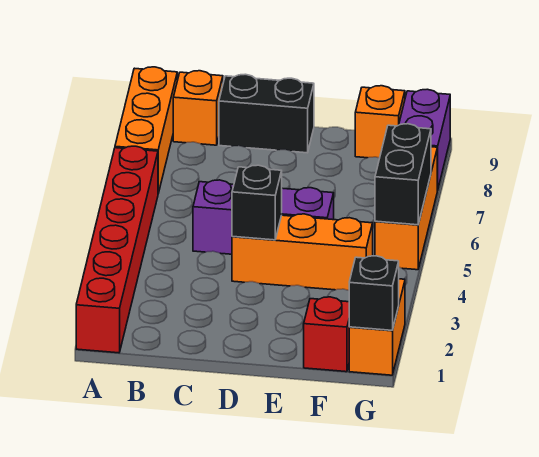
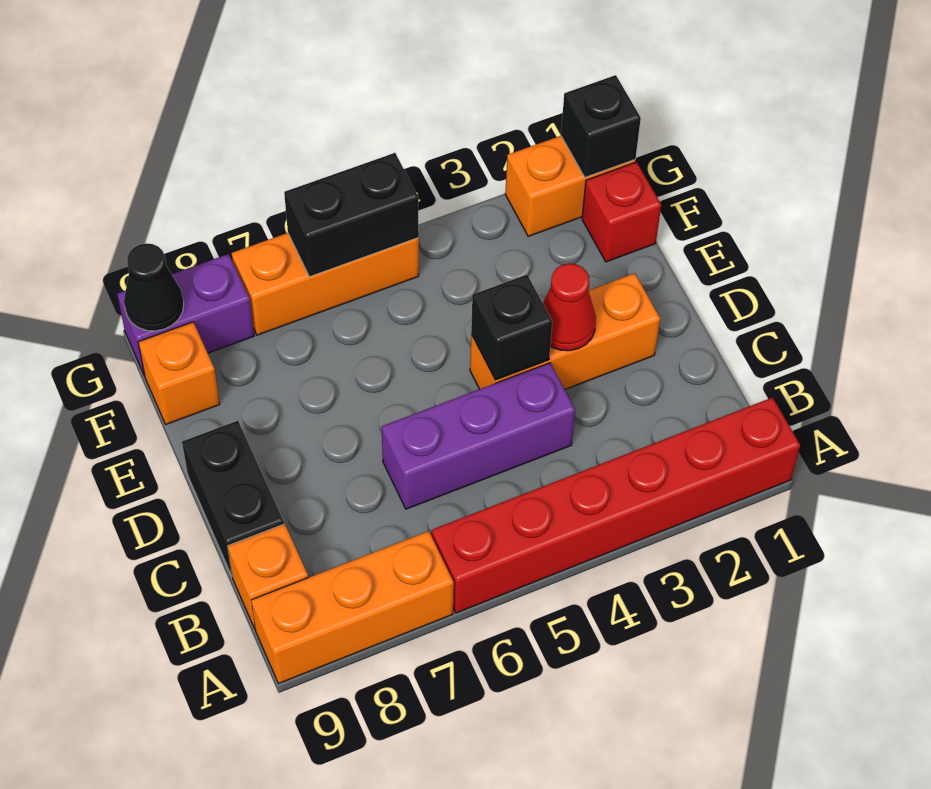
purple brick C5:E5 level 1 -> purple brick C4:C6 level 1
none -> red cone D3 level 2
orange brick D4:F4 level 1 -> orange brick D2:D4 level 1
none -> black cone G9 level 2

